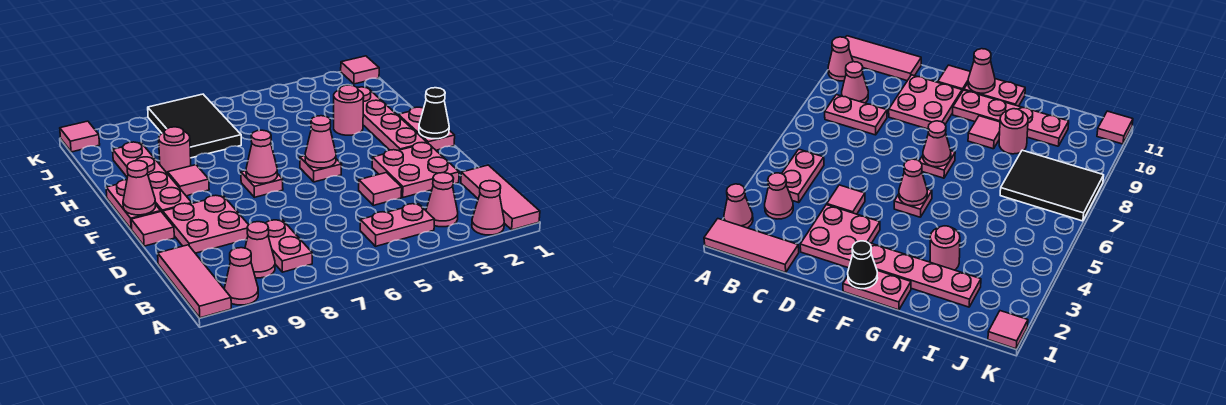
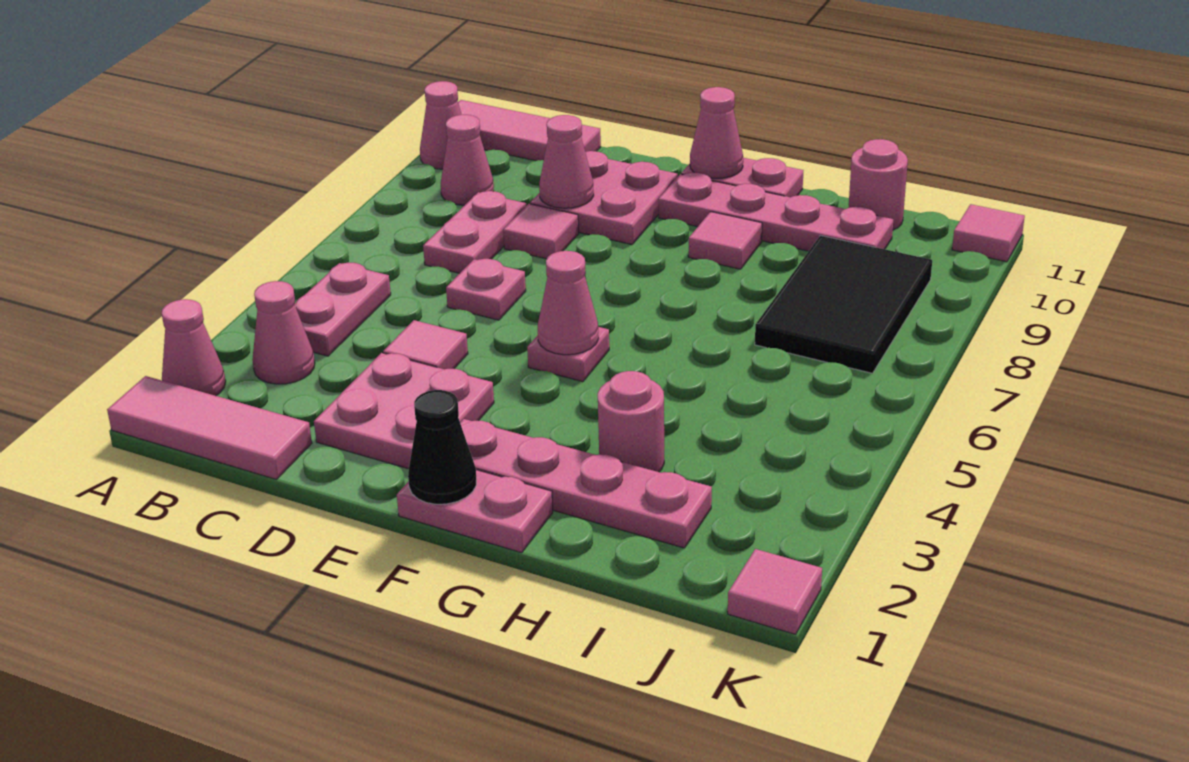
pink plate B8:C8 level 1 -> pink plate C7:C8 level 1
pink tile E11 level 1 -> pink tile D8 level 1
pink plate F7 level 1 -> pink plate D6 level 1
pink cone F7 level 2 -> pink cone D9 level 2
pink round brick H9 level 1 -> pink round brick I11 level 1
black tile I7:K8 level 1 -> black tile I7:J9 level 1

